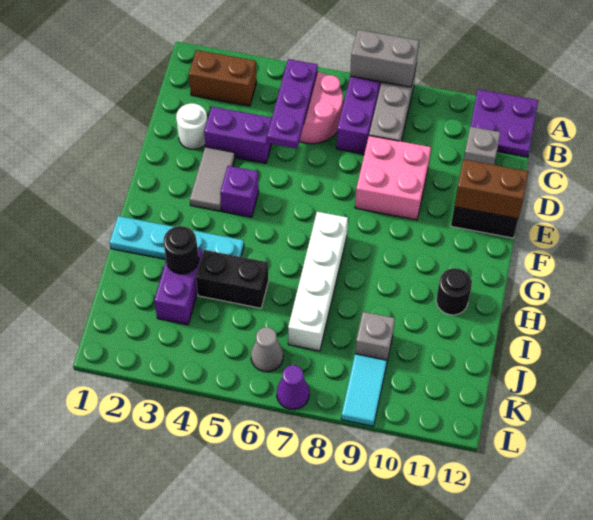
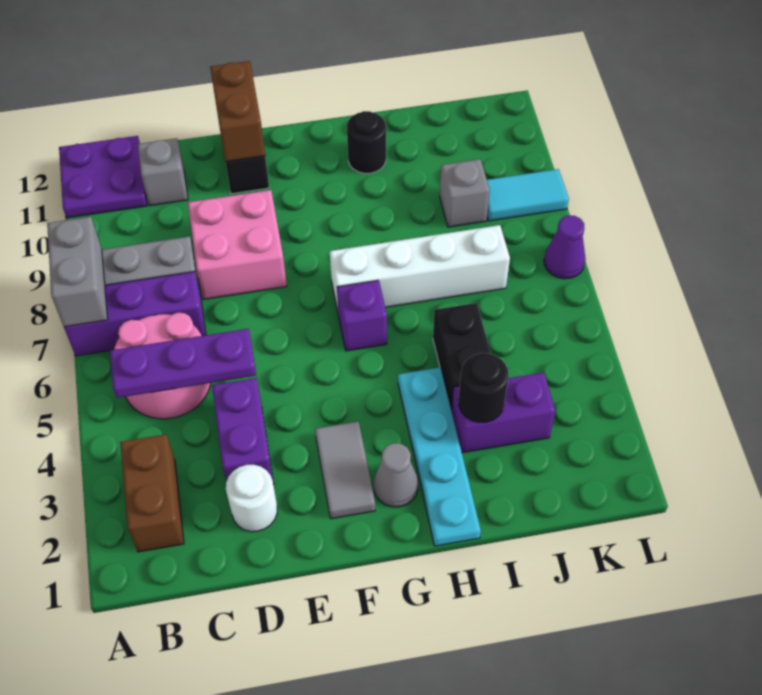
grey tile E3:F3 level 1 -> grey tile F2:F3 level 1
purple brick F4 level 1 -> purple brick G6 level 1
grey cone K6 level 1 -> grey cone G2 level 1

